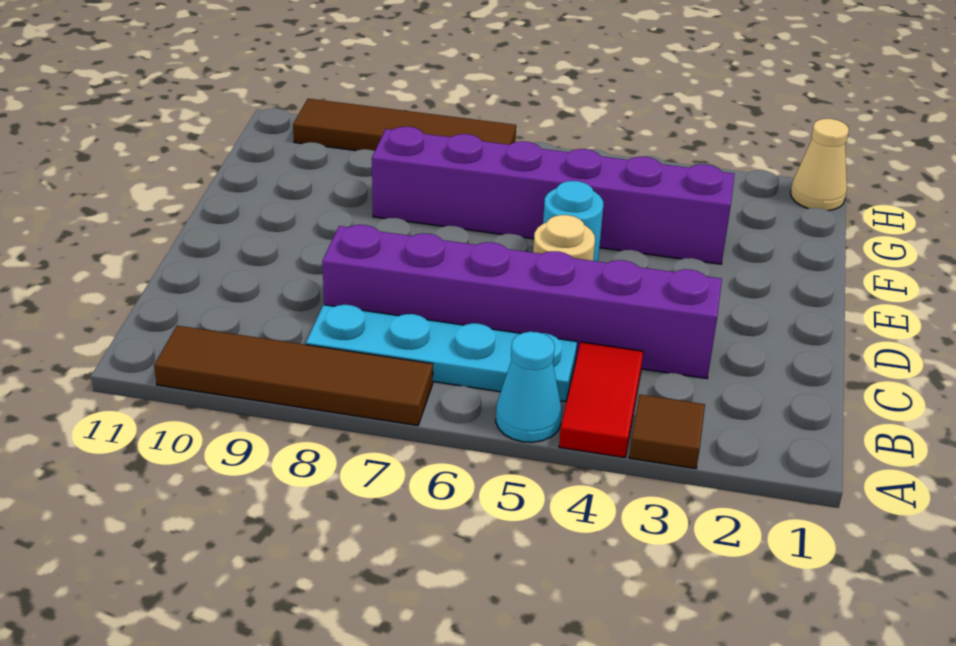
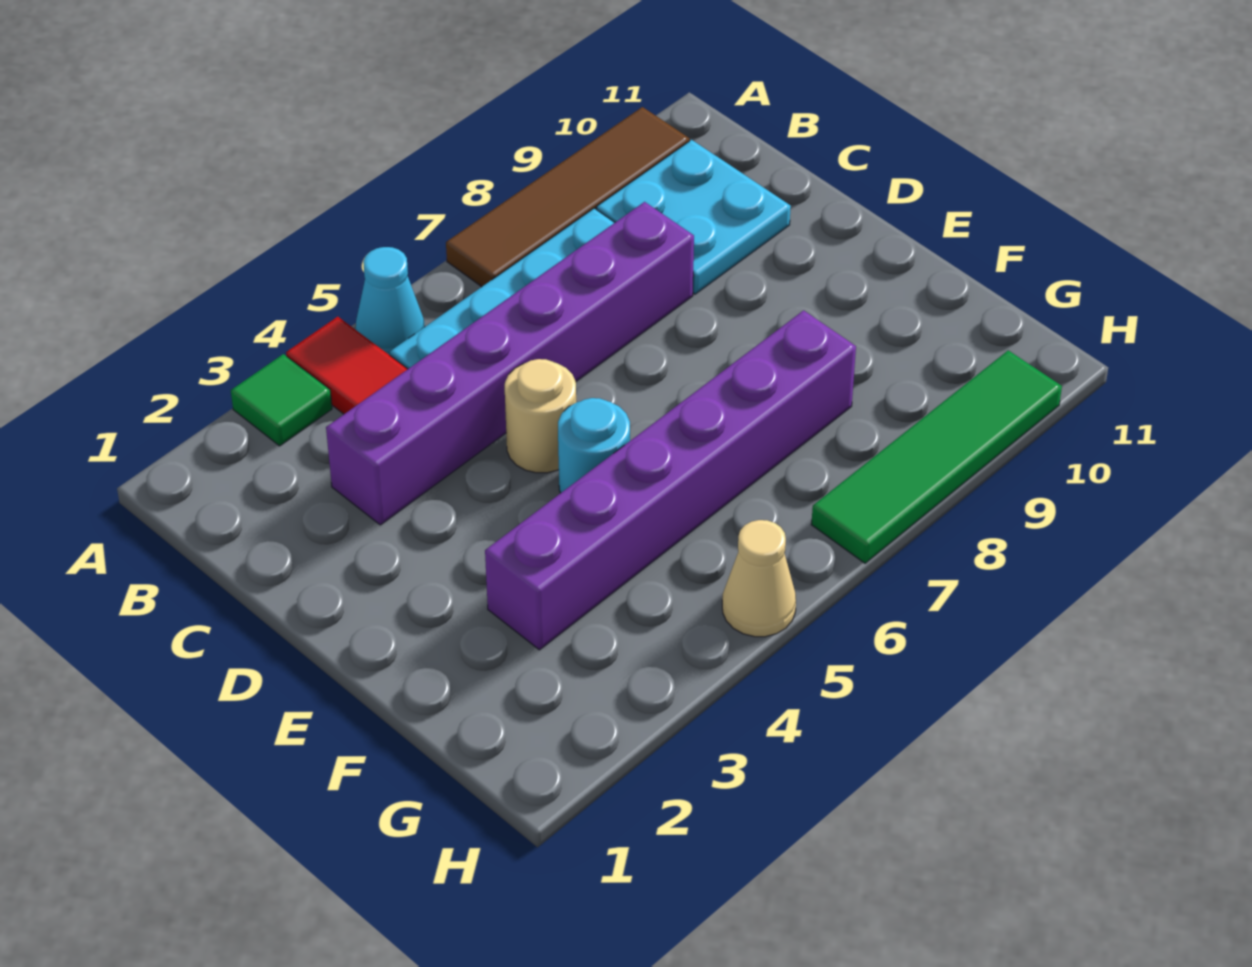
brown tile A3 level 1 -> green tile A3 level 1
none -> cyan plate B9:C10 level 1
tan cone H1 level 1 -> tan cone H5 level 1
brown tile H7:H10 level 1 -> green tile H7:H10 level 1

